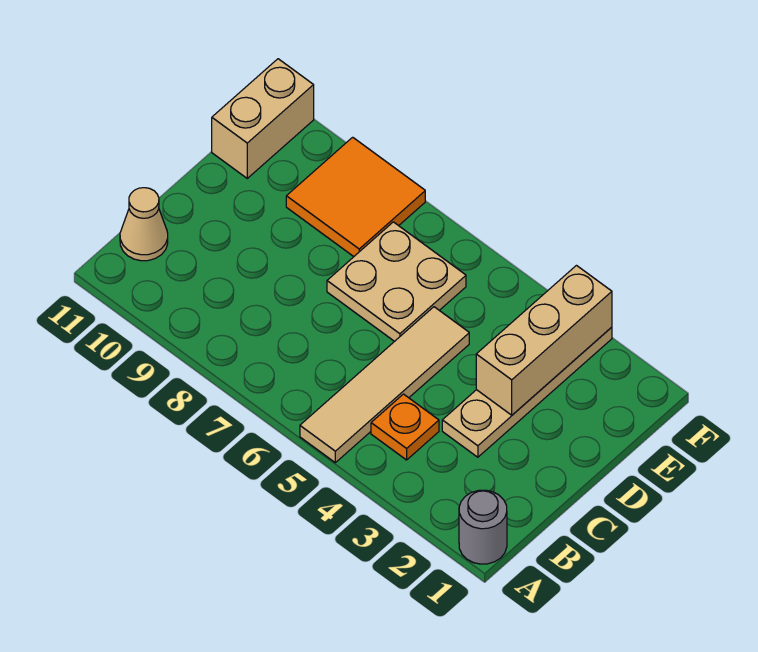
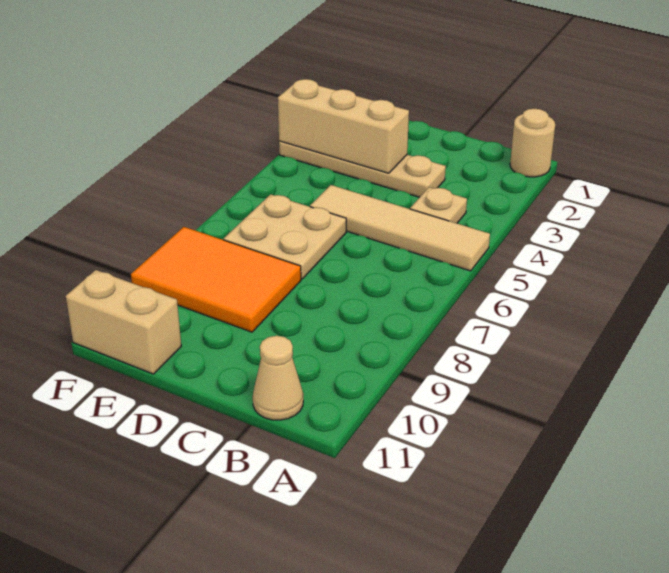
grey round brick A1 level 1 -> tan round brick A1 level 1
orange plate B4 level 1 -> tan plate B4 level 1
orange tile E8:F9 level 1 -> orange tile D8:F9 level 1

